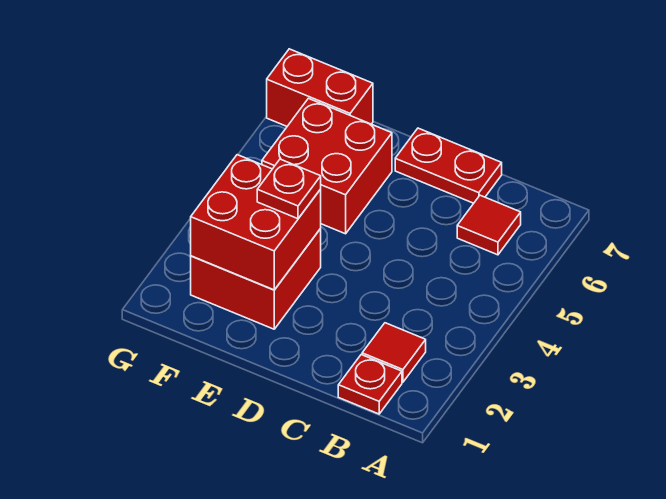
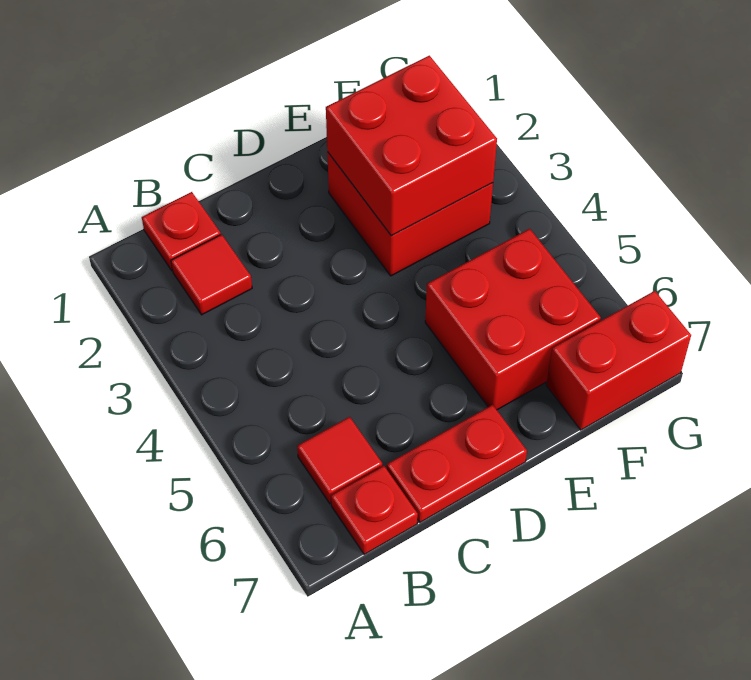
red plate E3 level 3 -> red plate B7 level 1

